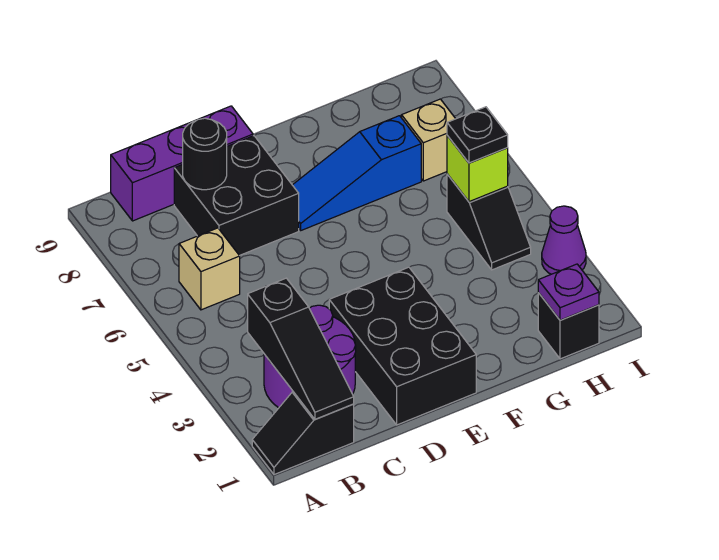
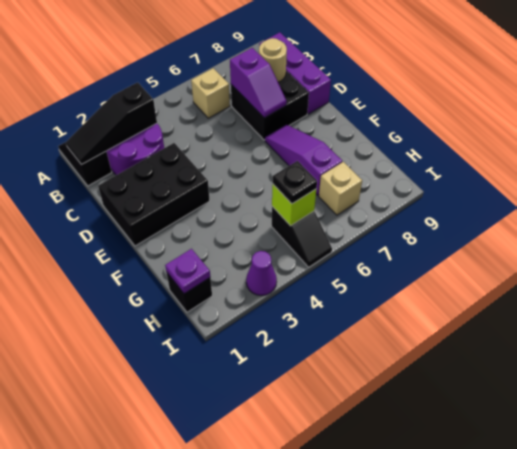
none -> purple slope C7:D7 level 2 top C
black round brick C8 level 2 -> tan round brick C8 level 2
blue slope E7:G7 level 1 top G -> purple slope E7:G7 level 1 top G
black slope H4:H5 level 1 top 5 -> black slope H5:I5 level 1 top H

